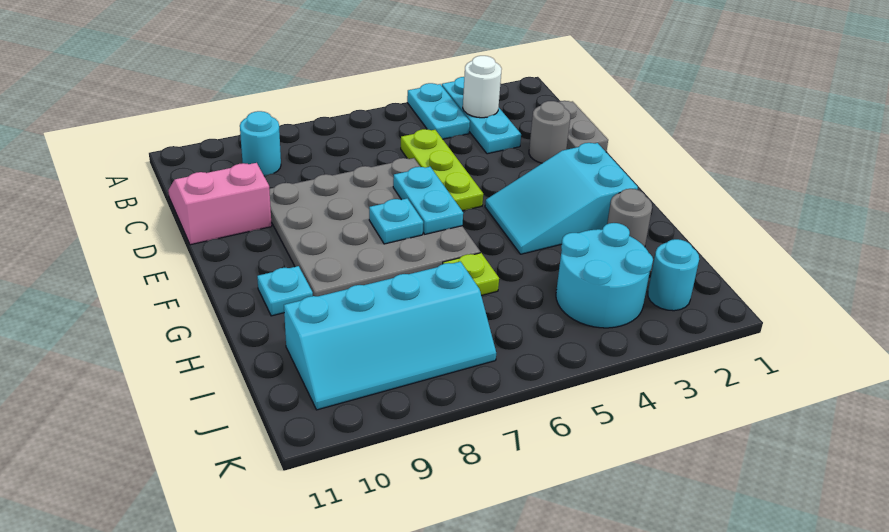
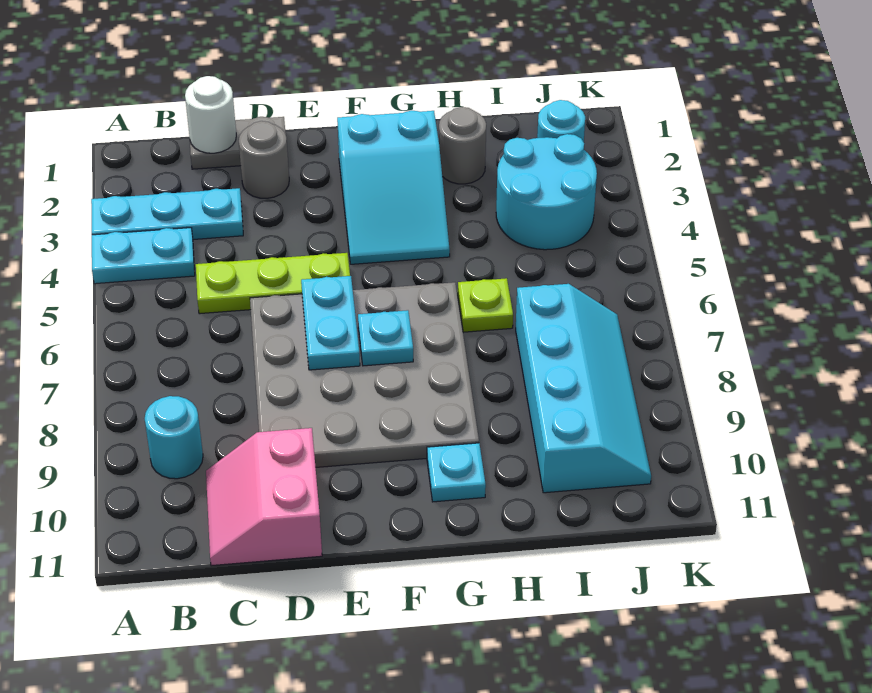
white round brick B3 level 2 -> white round brick C1 level 2
cyan plate E6:F6 level 2 -> cyan plate E6:E7 level 2

